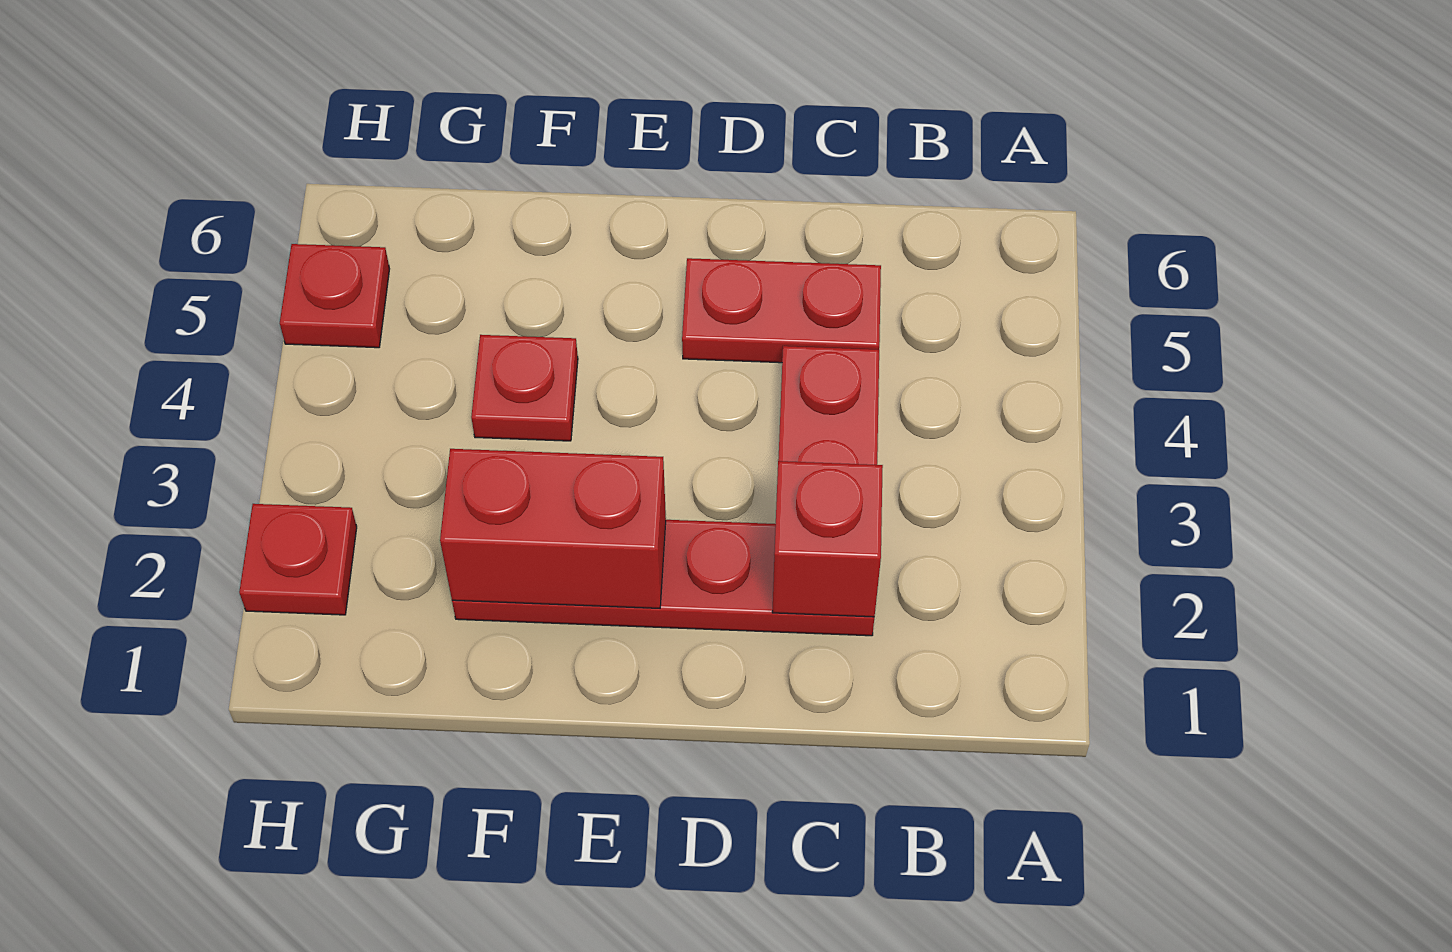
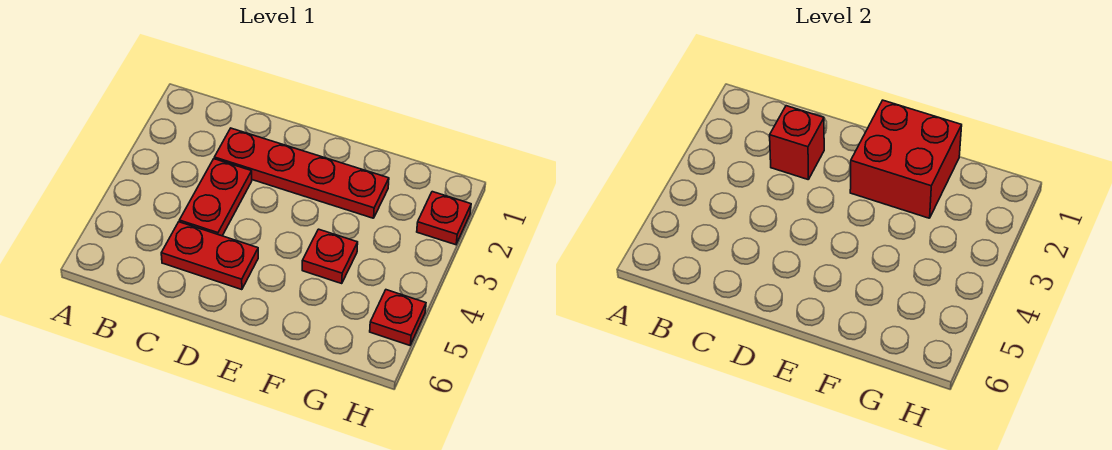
red brick E2:F2 level 2 -> red brick E1:F2 level 2

